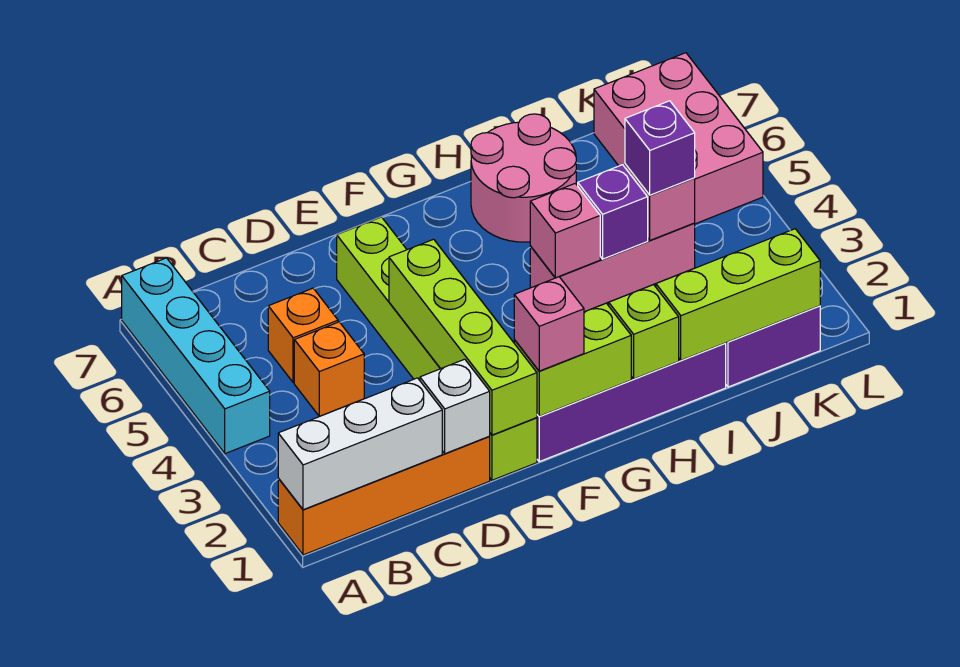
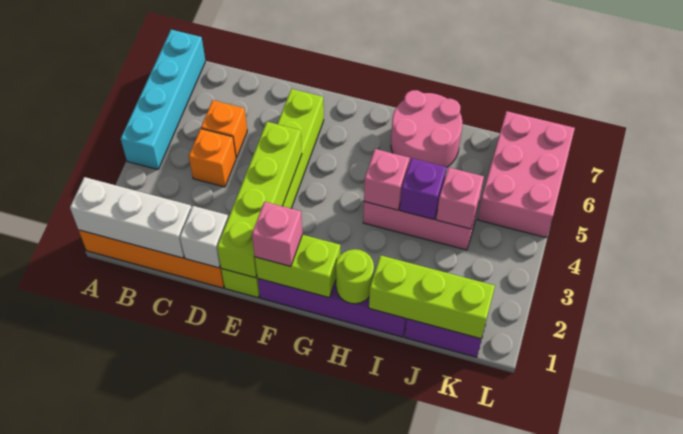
lime brick H1 level 2 -> lime round brick H1 level 2
purple brick J4 level 3 -> none

